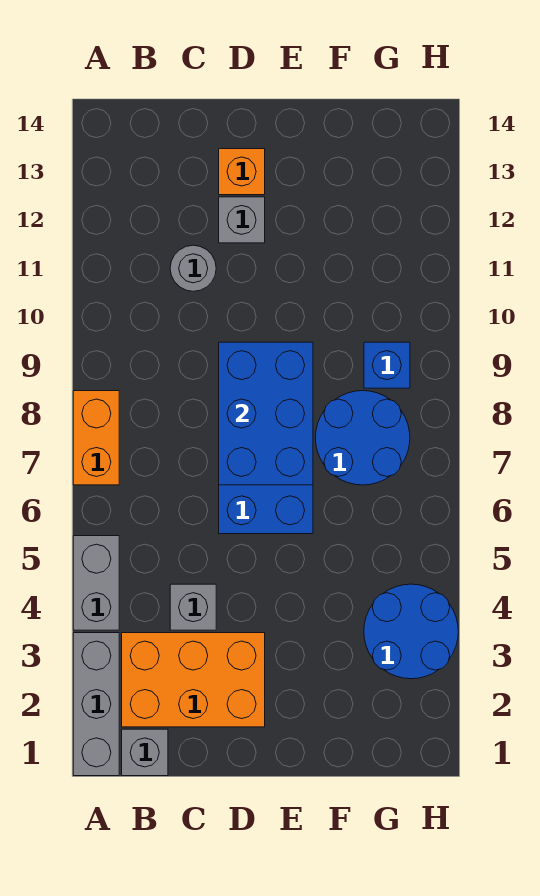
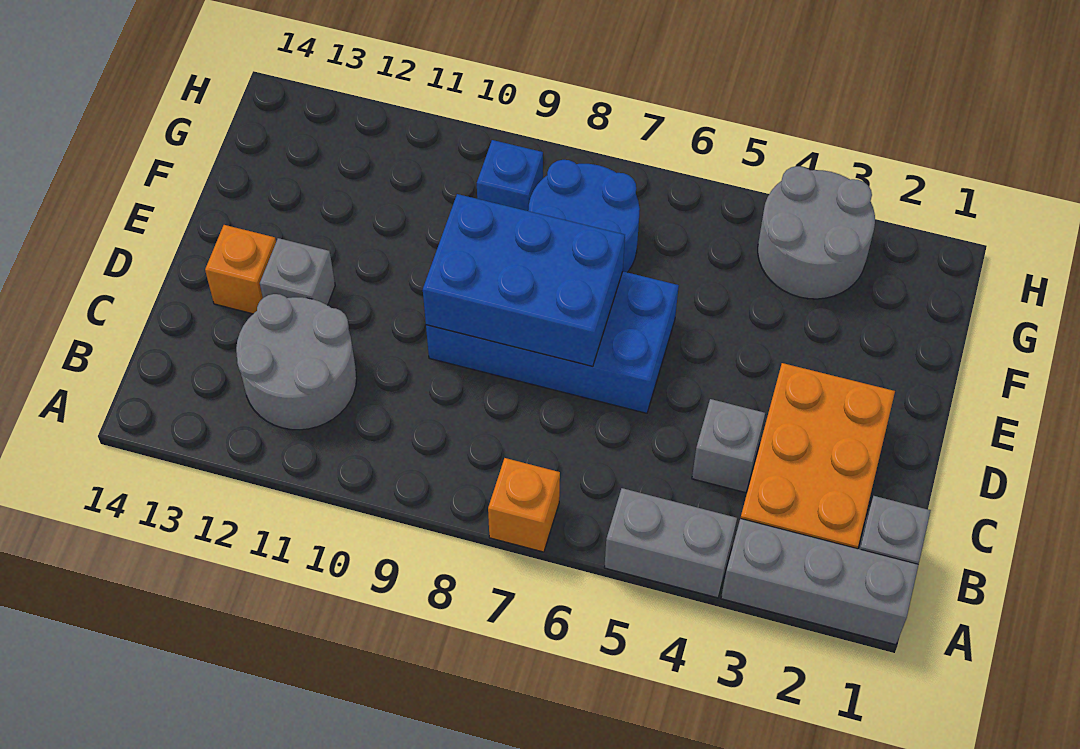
orange brick A7:A8 level 1 -> orange brick A7 level 1
grey round brick C11 level 1 -> grey round brick B11:C12 level 1
blue round brick G3:H4 level 1 -> grey round brick G3:H4 level 1

